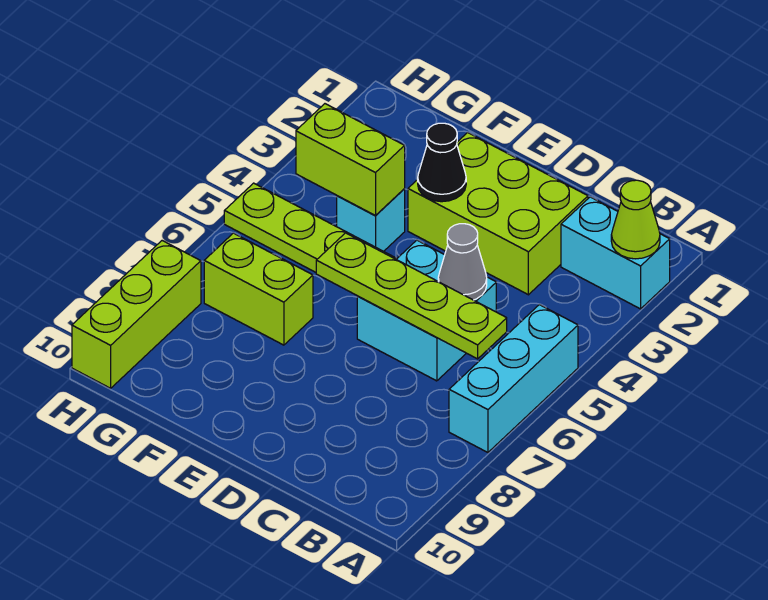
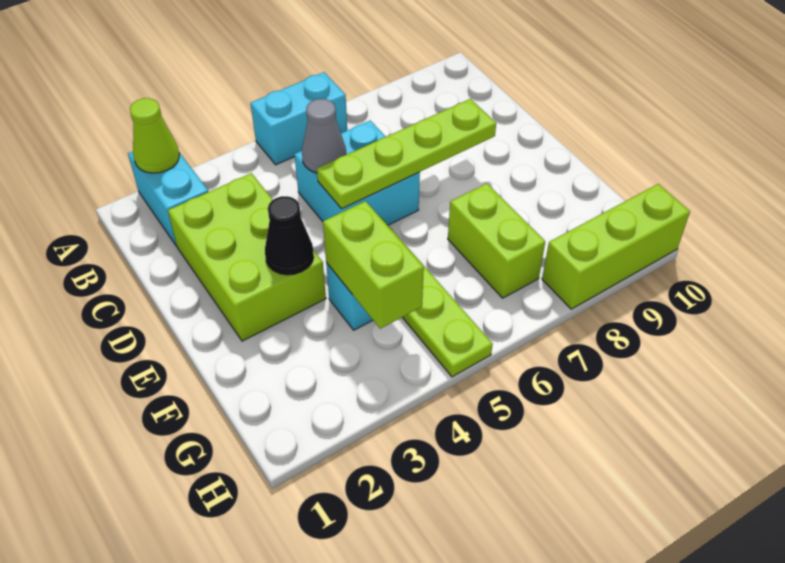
cyan brick A5:A7 level 1 -> cyan brick A5:A6 level 1
lime plate B6:E6 level 2 -> lime plate D5:D8 level 2

